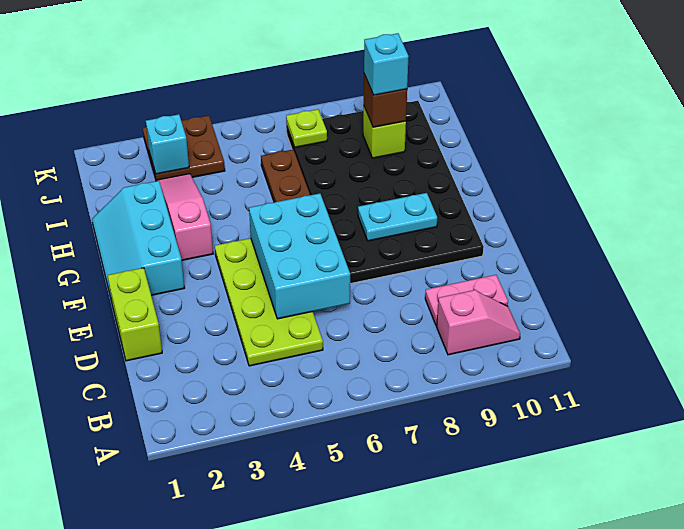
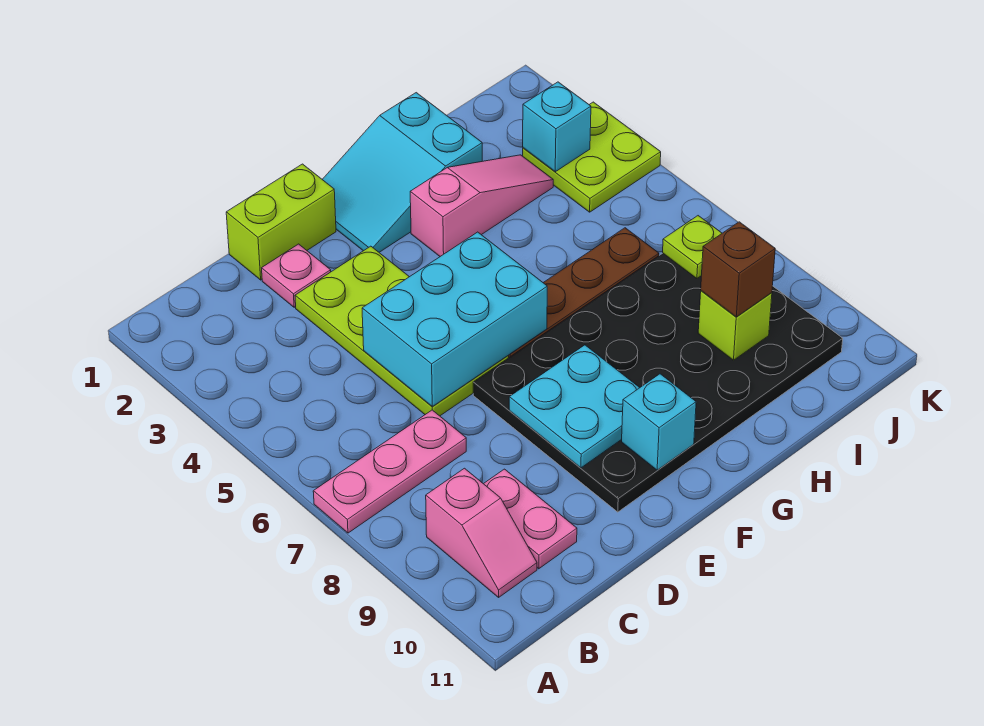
none -> pink plate A7:C7 level 1
lime plate C4:F5 level 1 -> lime plate D3:E6 level 1
none -> pink plate D2 level 1
cyan slope F1:H2 level 1 top 2 -> cyan slope F1:H2 level 1 top H
cyan plate F8:F9 level 2 -> cyan plate E8:F9 level 2
cyan brick I9 level 4 -> cyan brick F10 level 2
brown plate J3:K4 level 1 -> lime plate J3:K4 level 1

